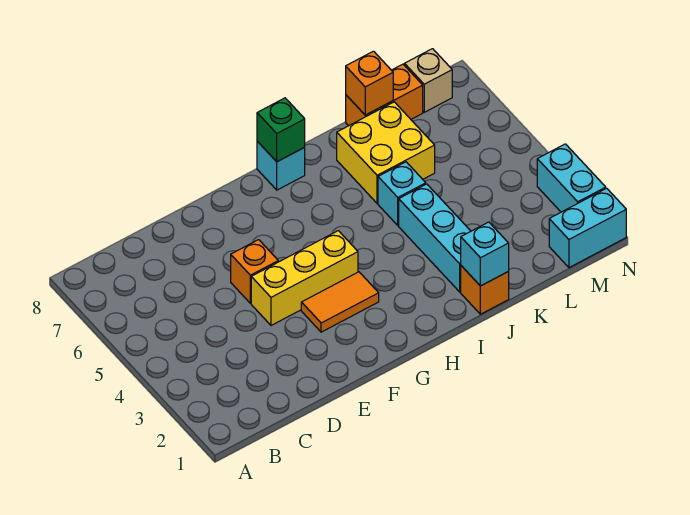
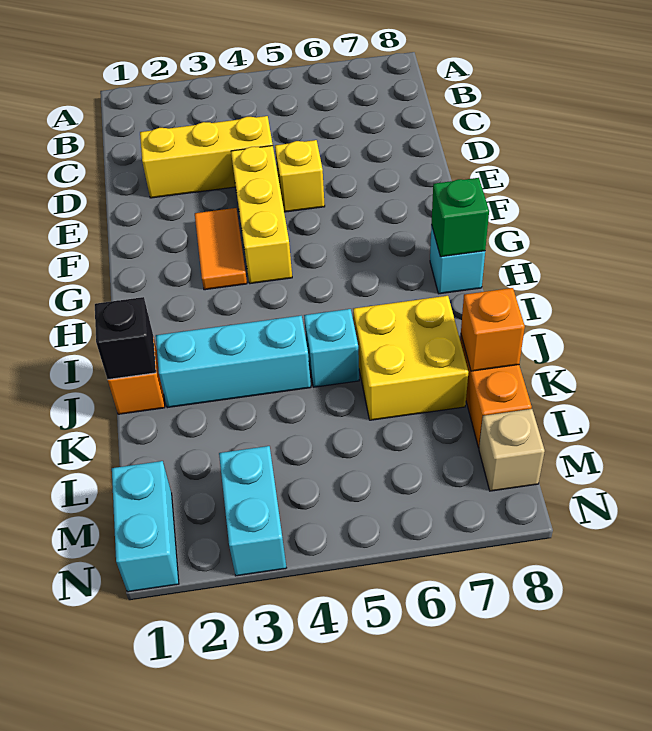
none -> yellow brick D2:D4 level 1
orange brick E5 level 1 -> yellow brick E5 level 1
cyan brick J1 level 2 -> black brick J1 level 2
cyan brick N2:N3 level 1 -> cyan brick M3:N3 level 1

